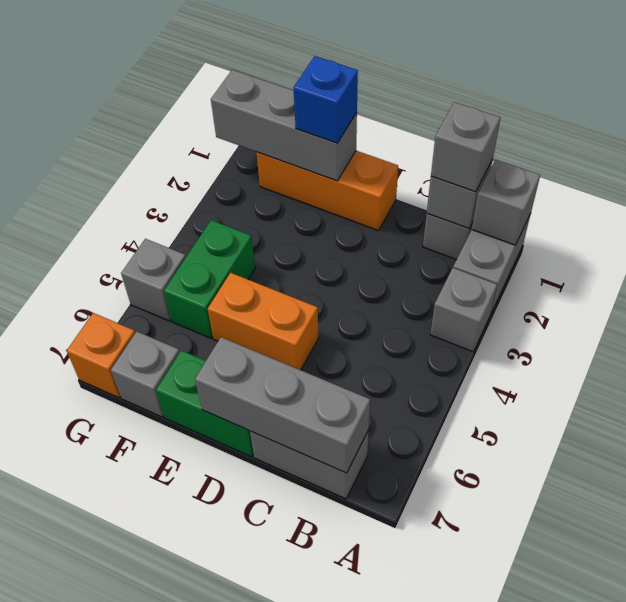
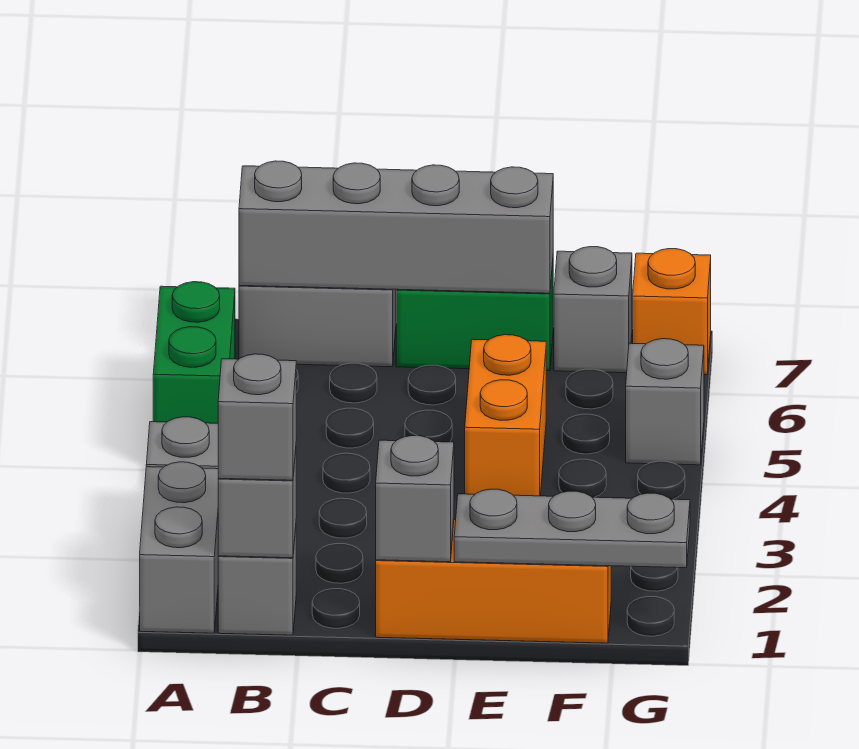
grey brick A1 level 2 -> grey brick D1 level 2
grey brick B7:D7 level 2 -> grey brick B7:E7 level 2
orange brick D5:E5 level 1 -> orange brick E4:E5 level 1
grey brick E1:G1 level 2 -> grey plate E1:G1 level 2
blue brick E1 level 3 -> none
green brick F4:F5 level 1 -> green brick A5:A6 level 1

